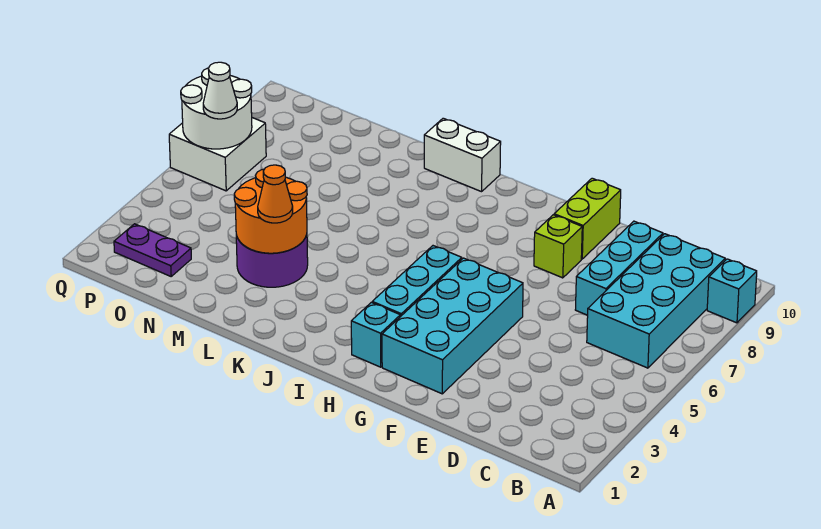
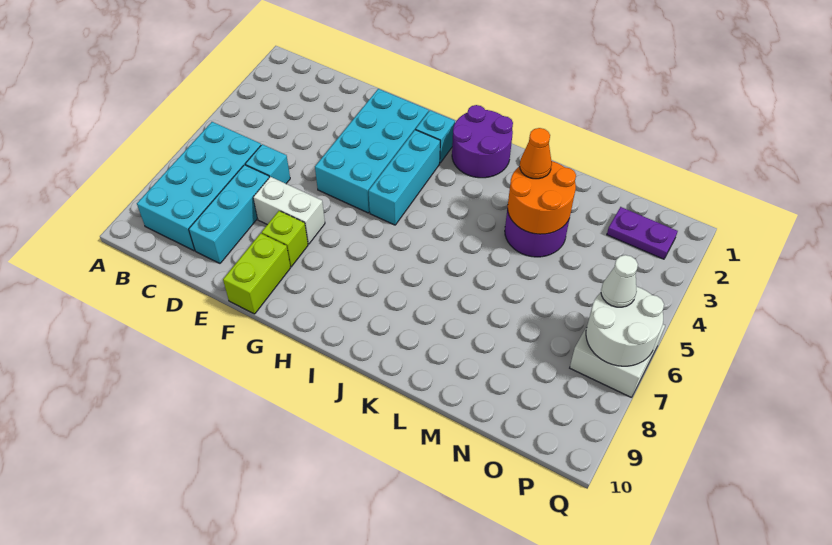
cyan brick A9 level 1 -> cyan brick D6 level 1
none -> purple round brick I1:J2 level 1
white brick J10:K10 level 1 -> white brick E7:F7 level 1

